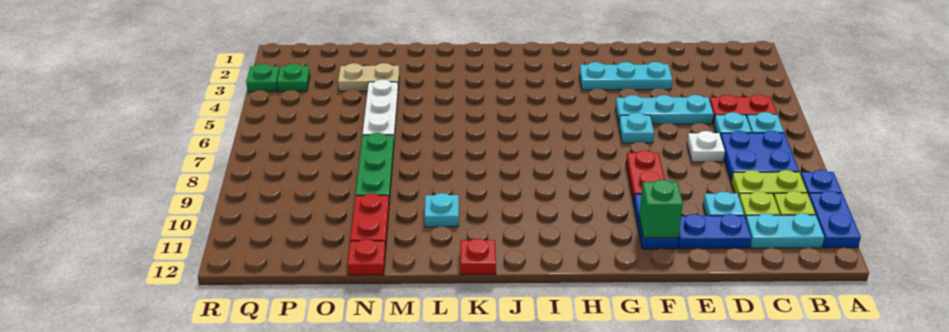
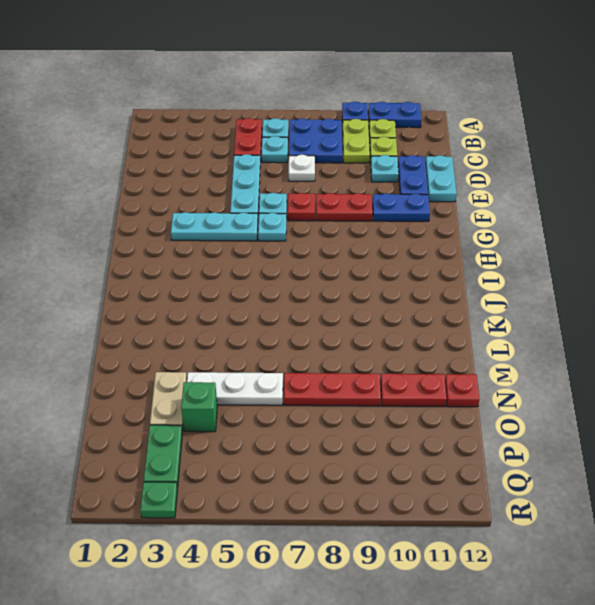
cyan plate B11:C11 level 1 -> cyan plate D12:E12 level 1
cyan plate E3:G3 level 1 -> cyan plate G3:G5 level 1
green brick F11 level 2 -> green brick O4 level 1
red plate K12 level 1 -> red plate F7 level 1
cyan plate L10 level 1 -> cyan plate G6 level 1
green plate N7:N9 level 1 -> red plate N7:N9 level 1
green plate Q3 level 1 -> green plate P3:Q3 level 1

